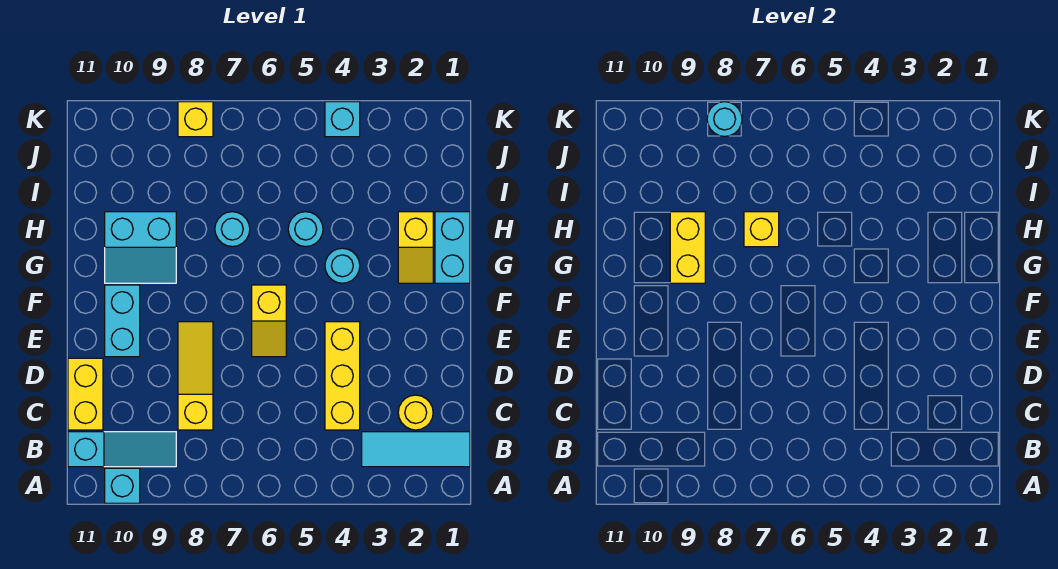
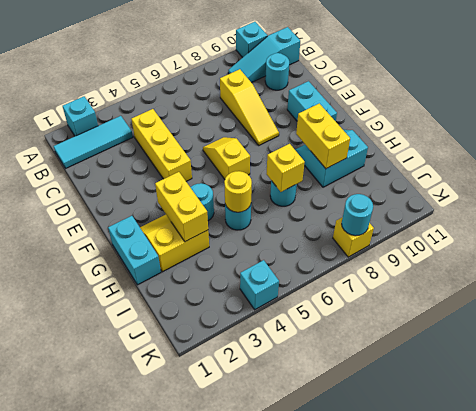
none -> cyan brick A2 level 1
yellow round brick C2 level 1 -> yellow round brick H5 level 2
none -> cyan round brick C10 level 1
yellow brick C11:D11 level 1 -> yellow brick G3:H3 level 2
yellow slope G2:H2 level 1 top H -> yellow slope G2:H3 level 1 top H

